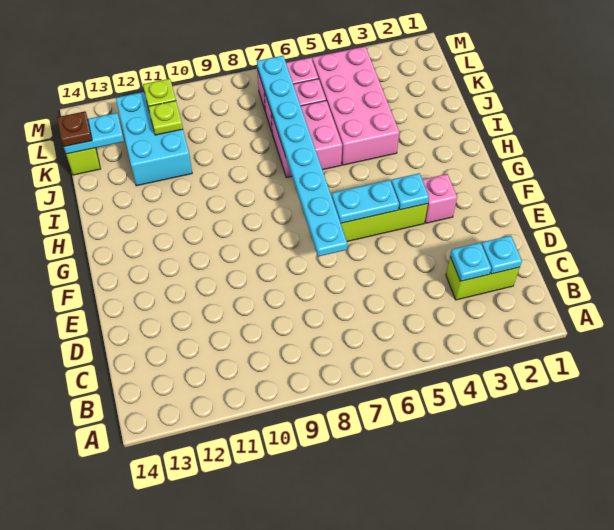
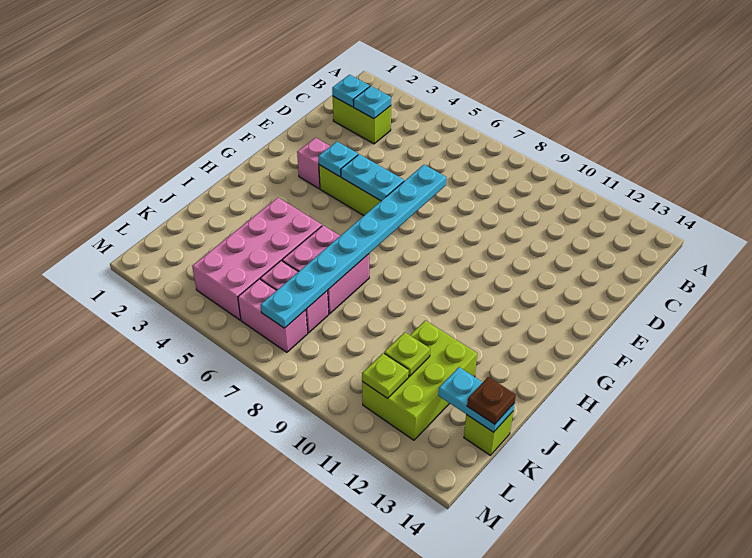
cyan brick J11:L12 level 1 -> lime brick J11:L12 level 1

